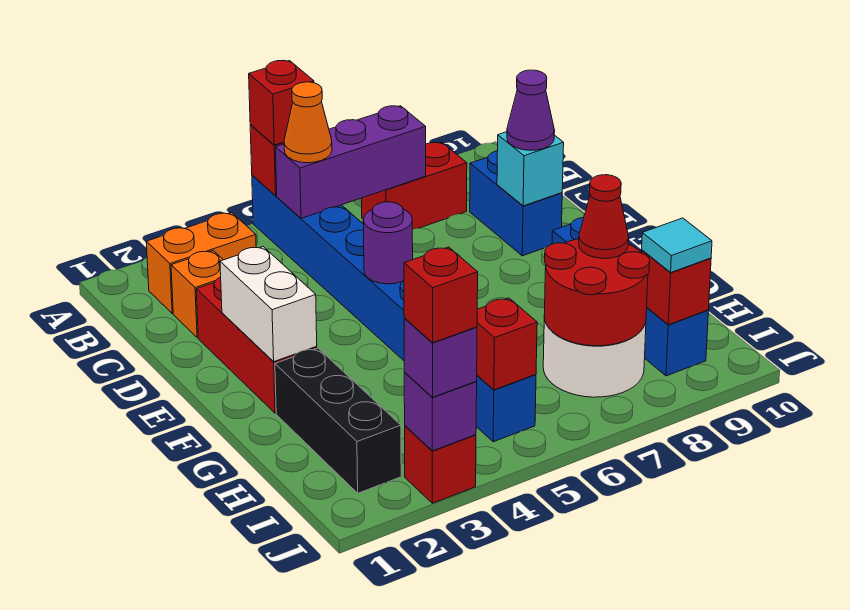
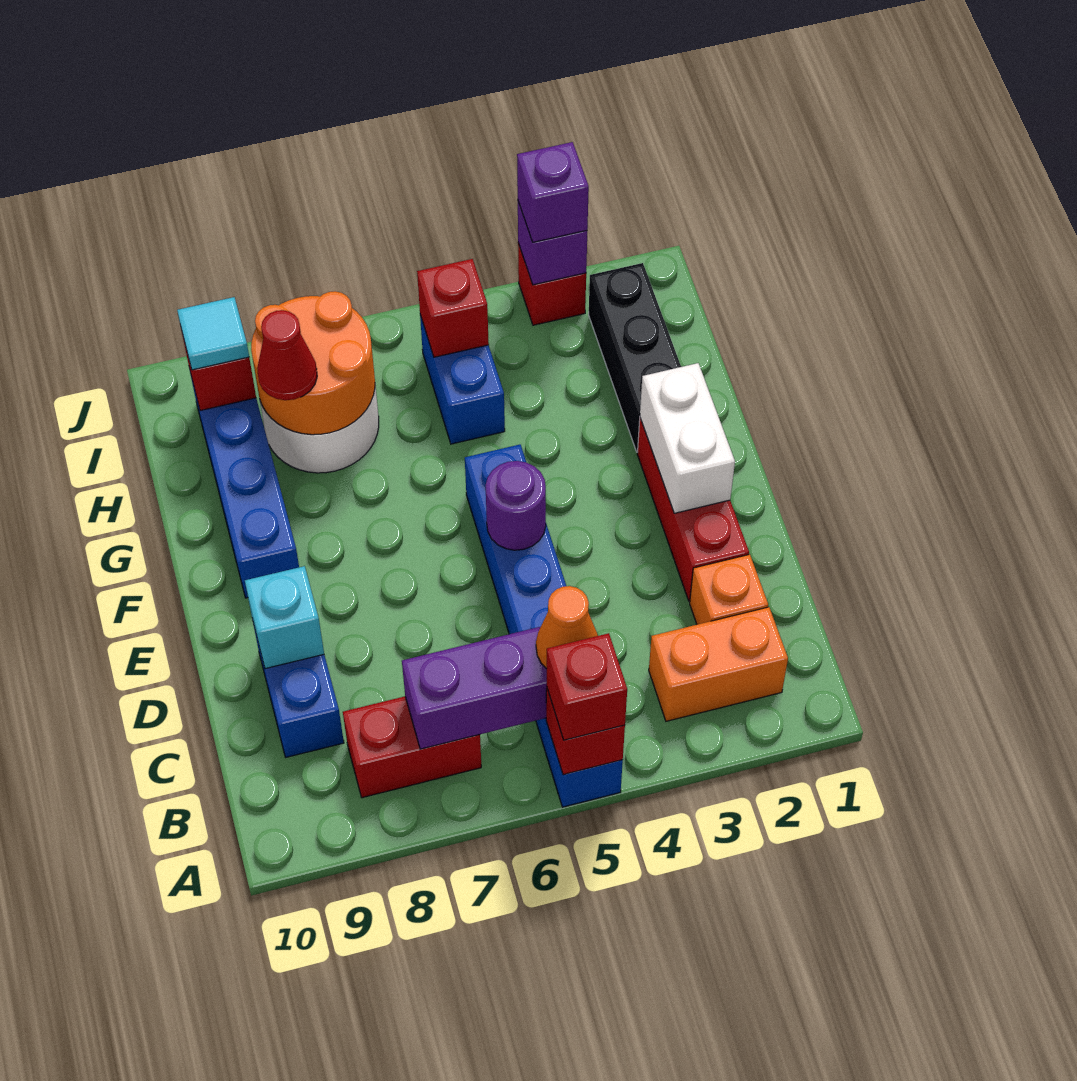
purple cone D9 level 3 -> none
red round brick H7:I8 level 2 -> orange round brick H7:I8 level 2
red brick J3 level 4 -> none

